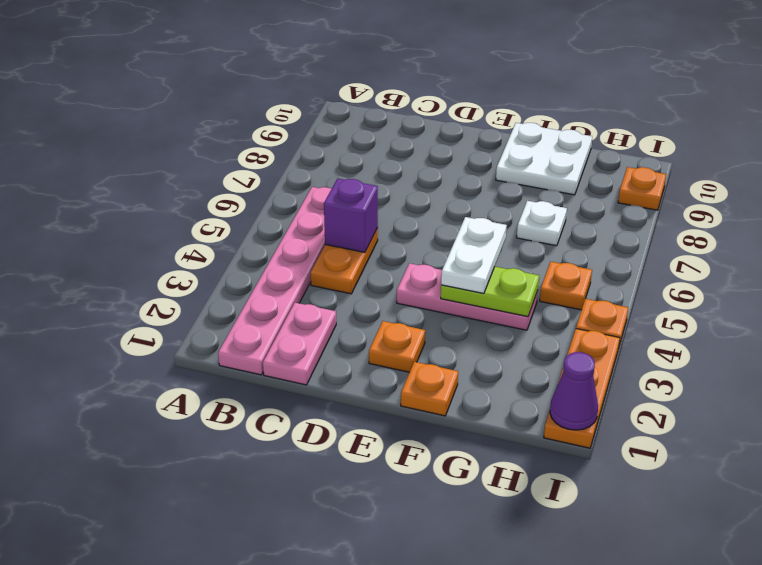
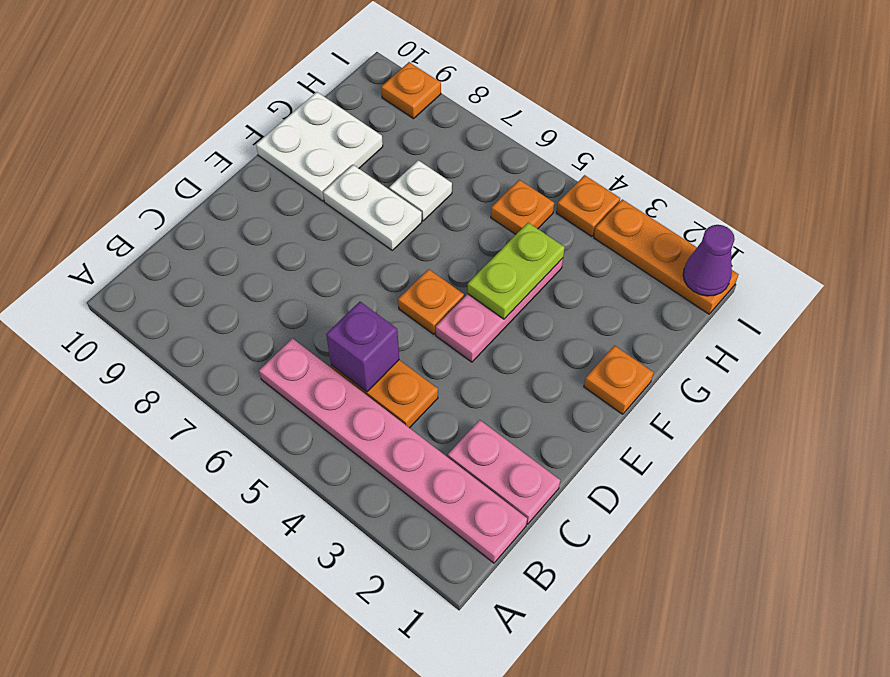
orange plate E2 level 1 -> orange plate E5 level 1
white plate F4:F5 level 3 -> white plate F7:F8 level 1

